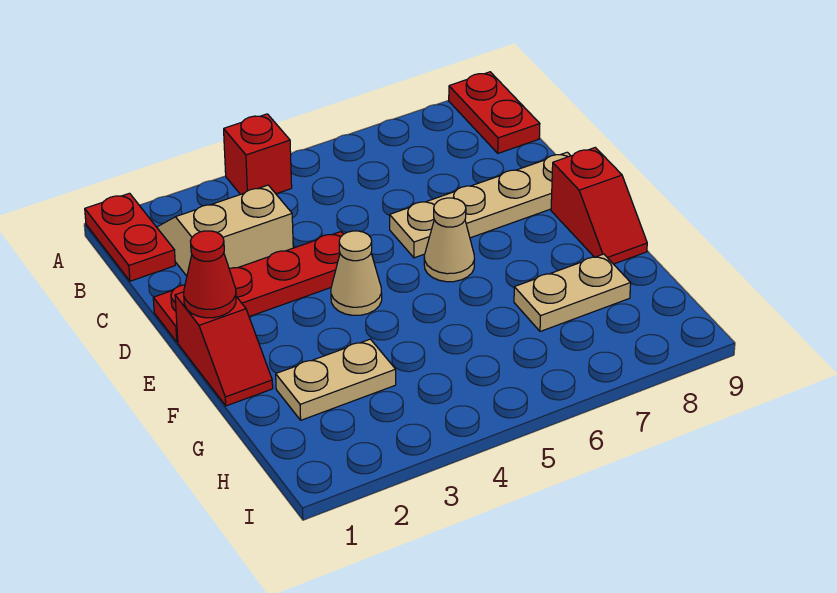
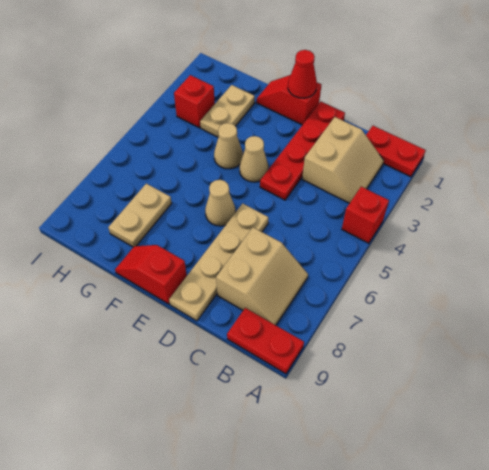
none -> tan slope B7:C8 level 1 top C
none -> tan cone F4 level 1
none -> red brick H3 level 1

